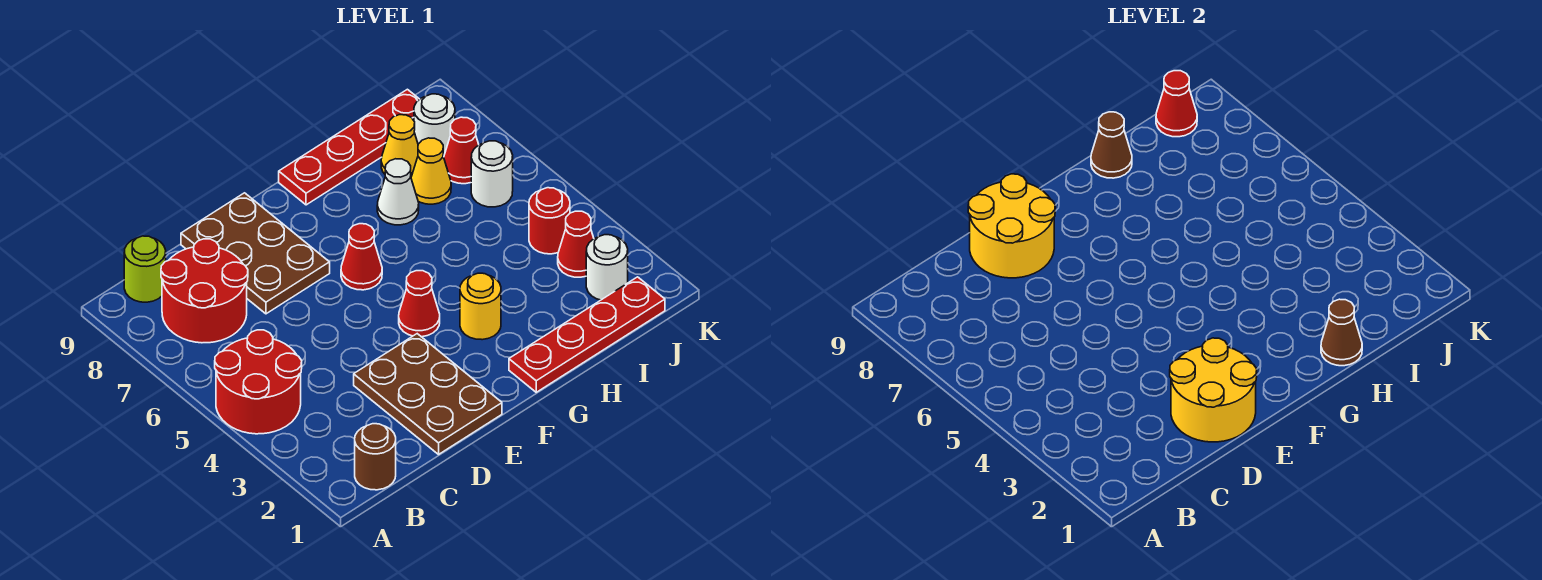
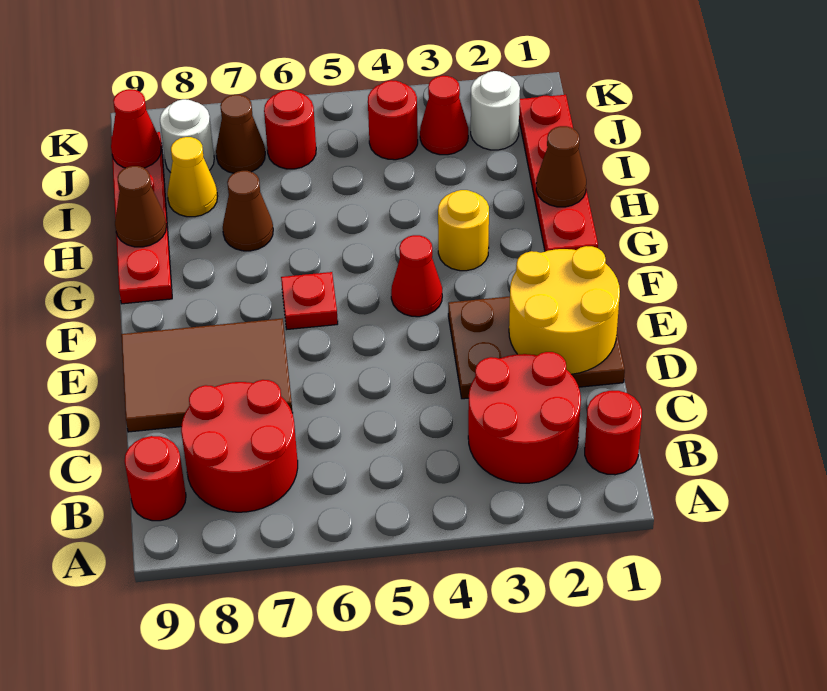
red round brick A4:B5 level 1 -> red round brick B2:C3 level 1
brown round brick B1 level 1 -> red round brick B1 level 1
lime round brick B9 level 1 -> red round brick B9 level 1
brown plate D7:E9 level 1 -> brown tile D7:E9 level 1
yellow round brick D8:E9 level 2 -> none
red cone F6 level 1 -> red plate F6 level 1
white cone H7 level 1 -> brown cone H7 level 1
yellow cone I7 level 1 -> none
white round brick J6 level 1 -> red round brick J6 level 1
red cone J7 level 1 -> brown cone J7 level 1

